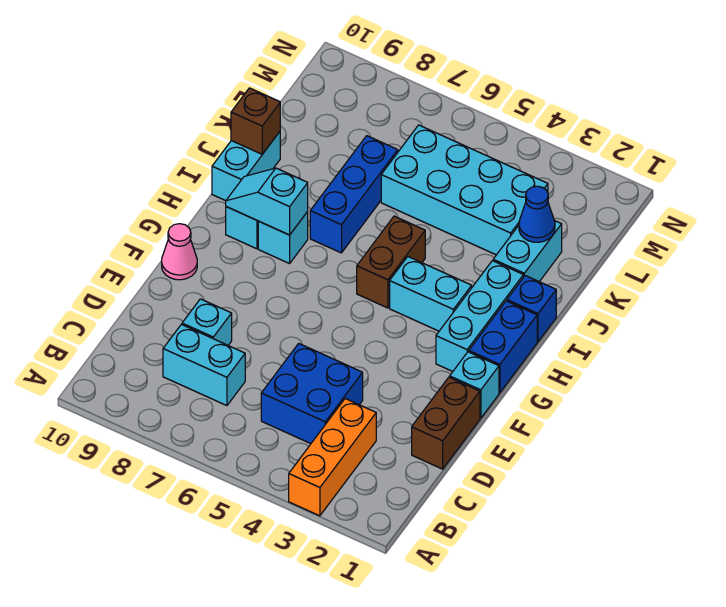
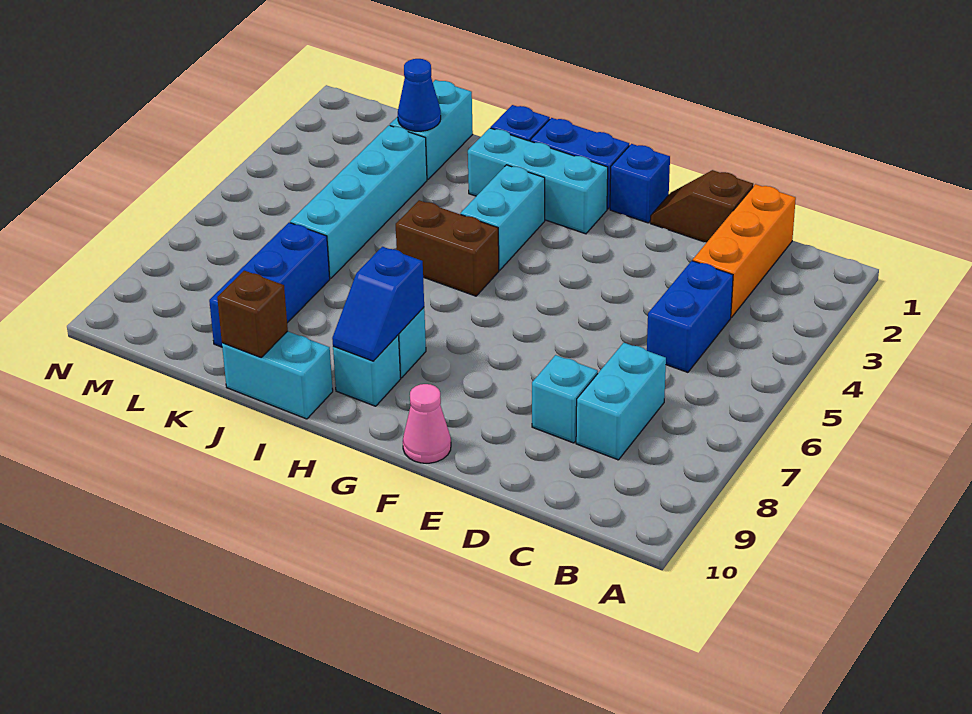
orange brick A3:C3 level 1 -> orange brick C1:C3 level 1
blue brick C4:D5 level 1 -> blue brick C4:C5 level 1
brown brick D1:E1 level 1 -> brown slope D1:E1 level 1 top D
cyan brick F1 level 1 -> blue brick F1 level 1
cyan slope H8:H9 level 2 top 8 -> blue slope H8:H9 level 2 top 8
blue brick I7:K7 level 1 -> blue brick K7:K9 level 1
cyan brick J2:K2 level 1 -> cyan brick K1:K2 level 1
cyan brick K3:L6 level 1 -> cyan brick K3:K6 level 1

